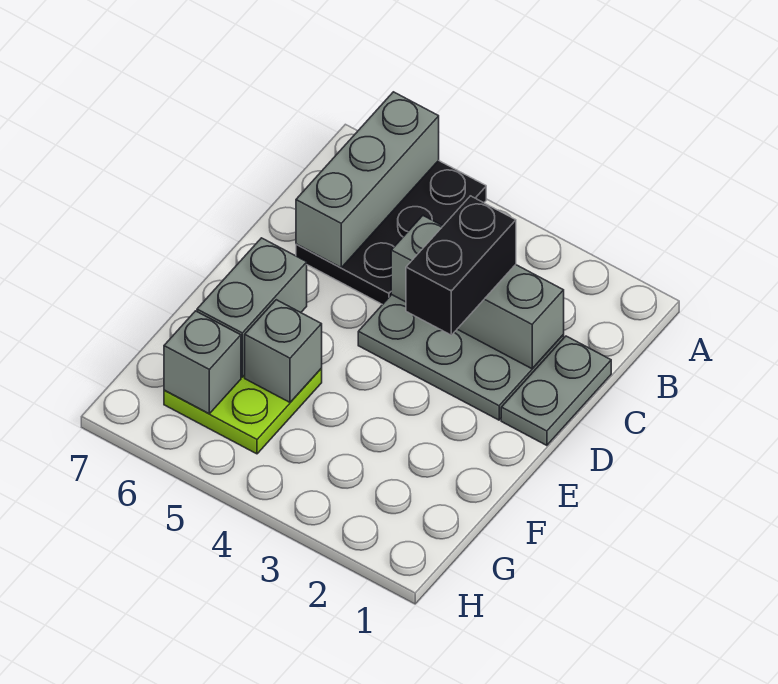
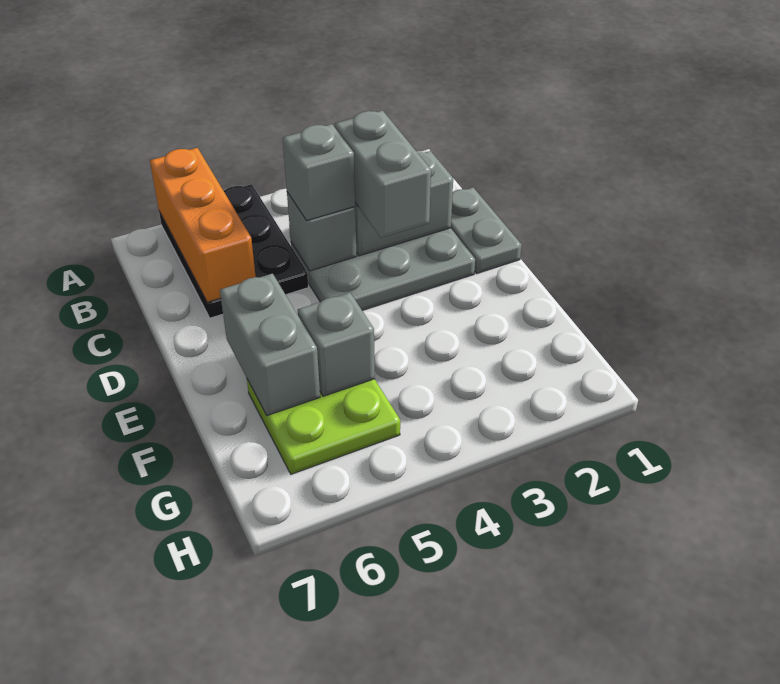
grey brick A6:C6 level 2 -> orange brick A6:C6 level 2
black brick C3:D3 level 3 -> grey brick C3:D3 level 3
grey brick G6 level 2 -> grey brick C4 level 3

